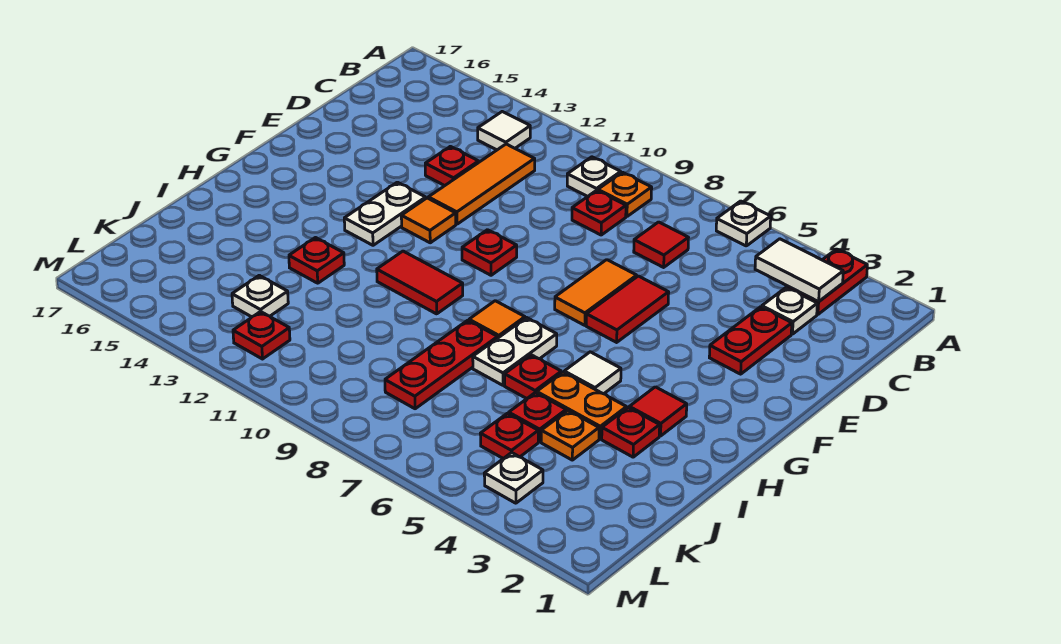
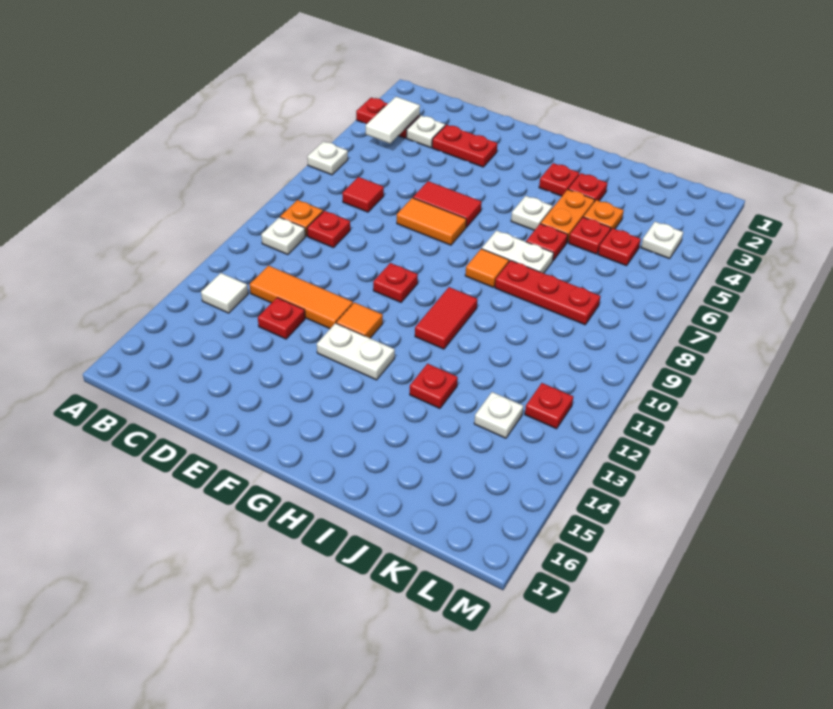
red tile H3 level 1 -> red plate H3 level 1
white tile H5 level 1 -> white plate H5 level 1

